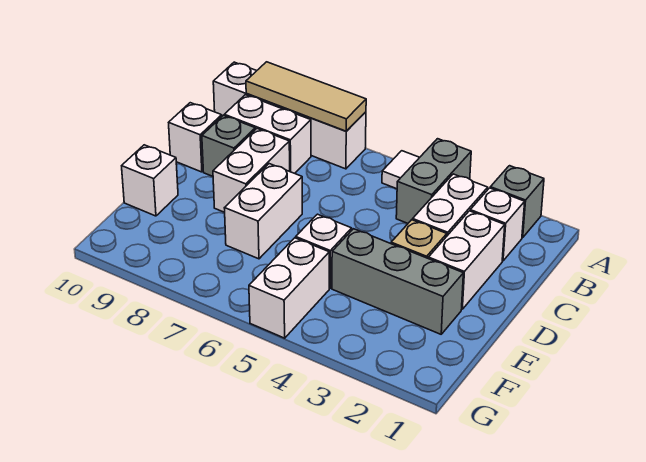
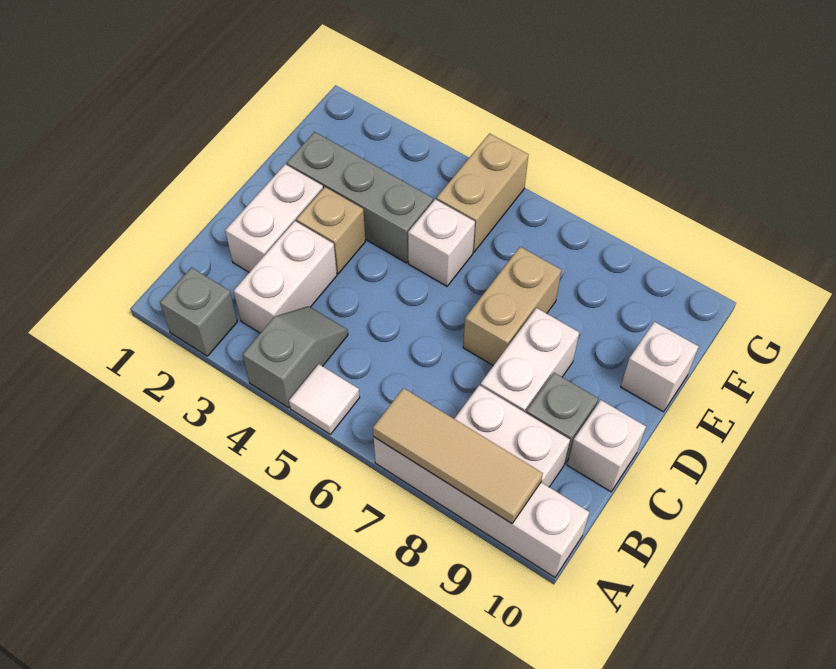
grey brick A4:B4 level 1 -> grey slope A4:B4 level 1 top A
white brick B2 level 1 -> none
white brick D7:E7 level 1 -> tan brick D7:E7 level 1
white brick F5:G5 level 1 -> tan brick F5:G5 level 1

